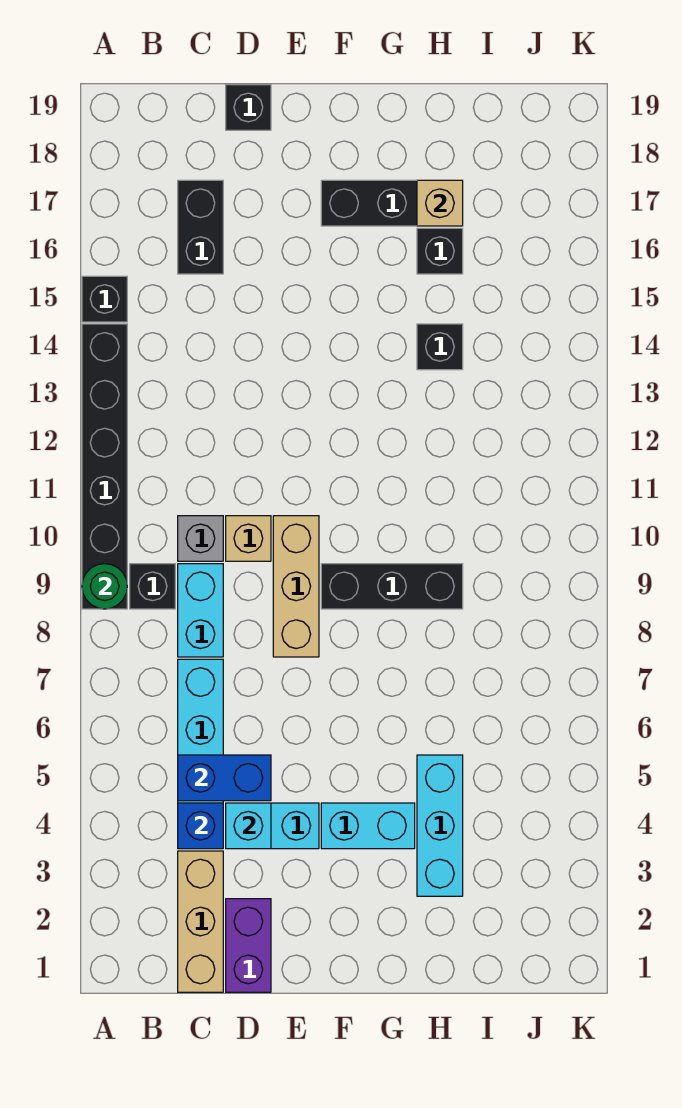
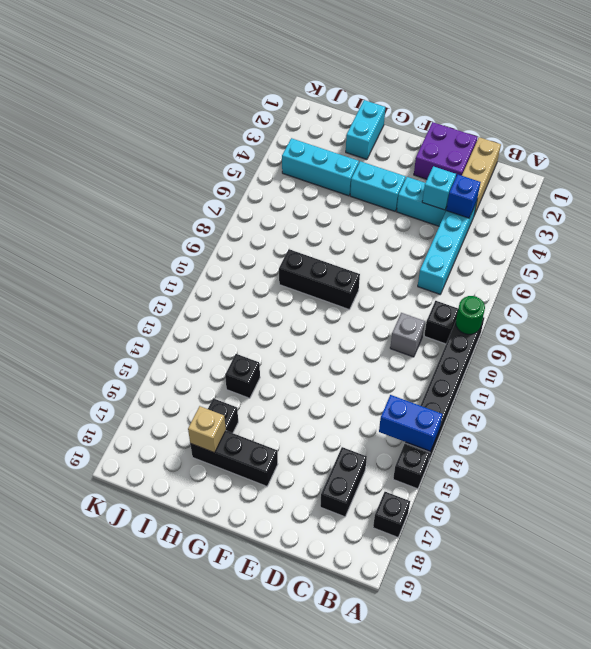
blue brick C5:D5 level 2 -> blue brick A14:B14 level 2
cyan brick C8:C9 level 1 -> cyan brick H1:H2 level 1
purple brick D1:D2 level 1 -> purple brick D1:E2 level 1
tan brick D10 level 1 -> none
black brick D19 level 1 -> black brick A17 level 1
tan brick E8:E10 level 1 -> none
cyan brick H3:H5 level 1 -> cyan brick H4:J4 level 1

